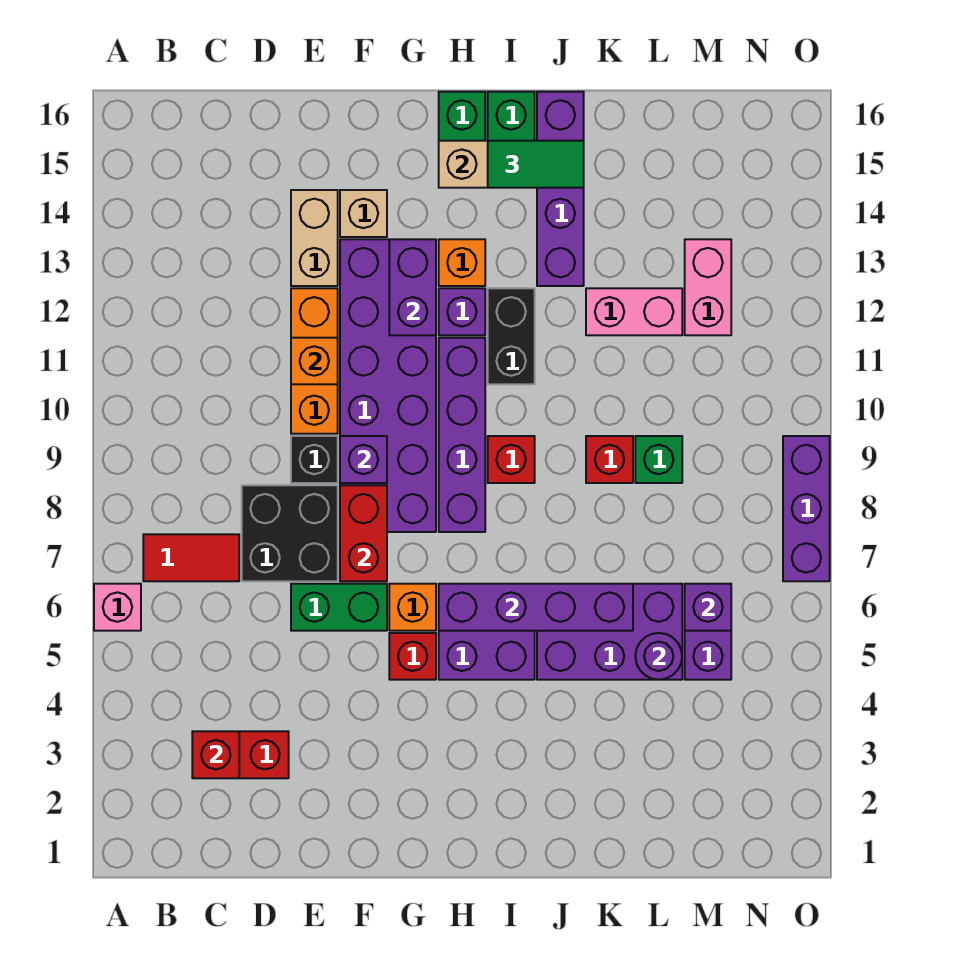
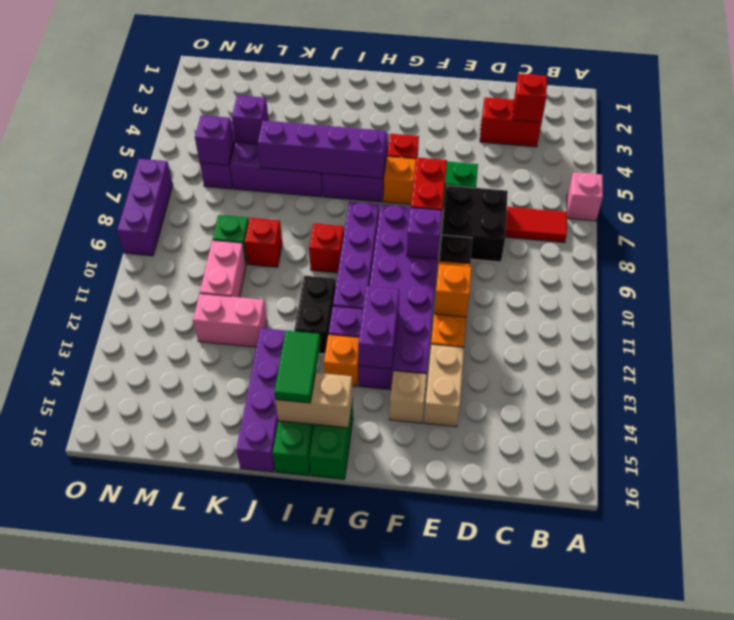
green tile I15:J15 level 3 -> green tile I14:I15 level 3
purple round brick L5 level 2 -> purple brick L5 level 2
pink brick M12:M13 level 1 -> pink brick L10:L11 level 1

